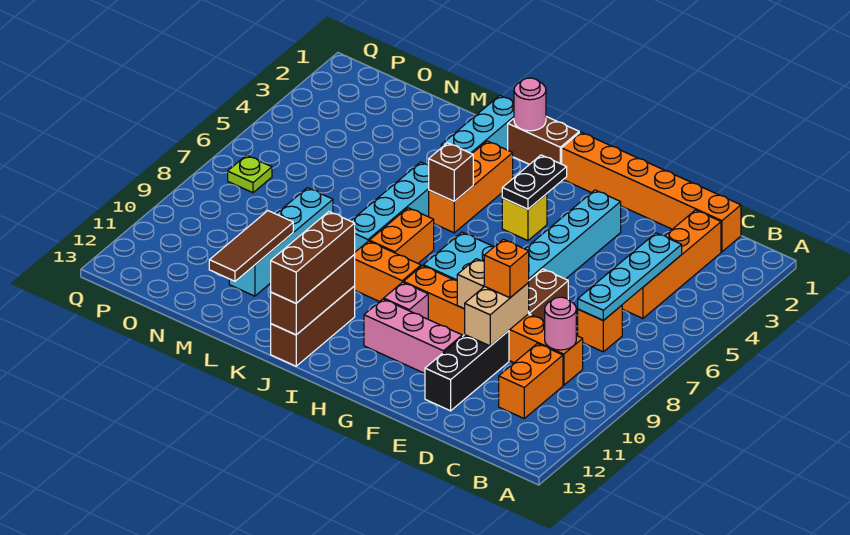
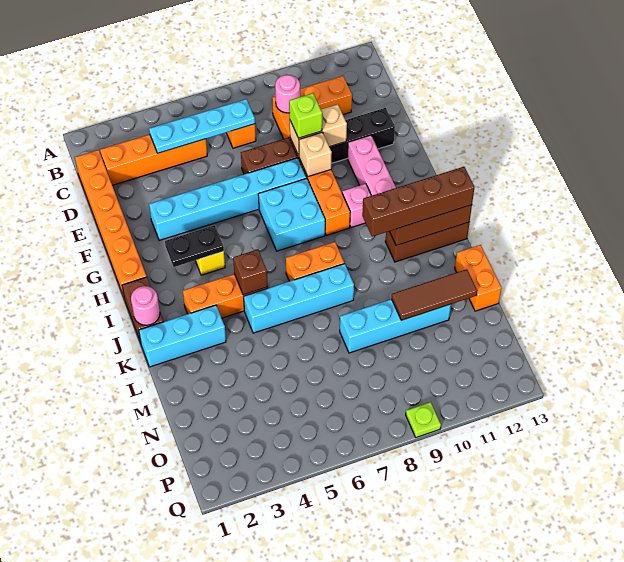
orange brick E9 level 3 -> lime brick E9 level 3
orange brick I9:J9 level 1 -> orange brick L13:M13 level 1
brown brick J11:J13 level 3 -> brown brick J10:J13 level 3
lime plate P7 level 1 -> lime plate Q9 level 1

